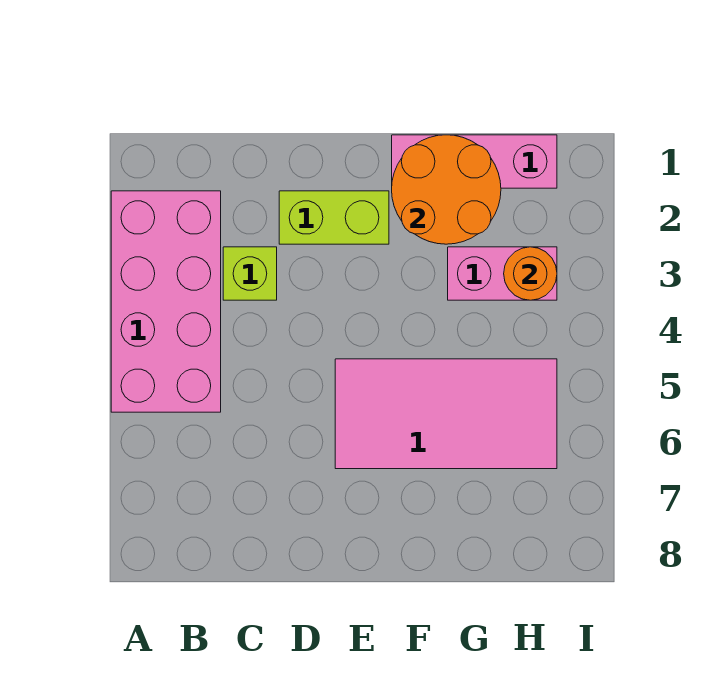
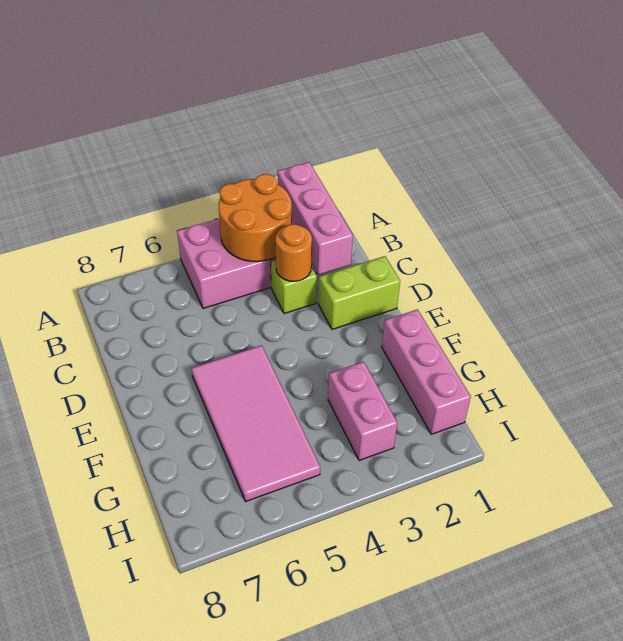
none -> pink brick A2:C2 level 2
lime brick D2:E2 level 1 -> lime brick D1:D2 level 1
orange round brick F1:G2 level 2 -> orange round brick A3:B4 level 2
orange round brick H3 level 2 -> orange round brick C3 level 2

